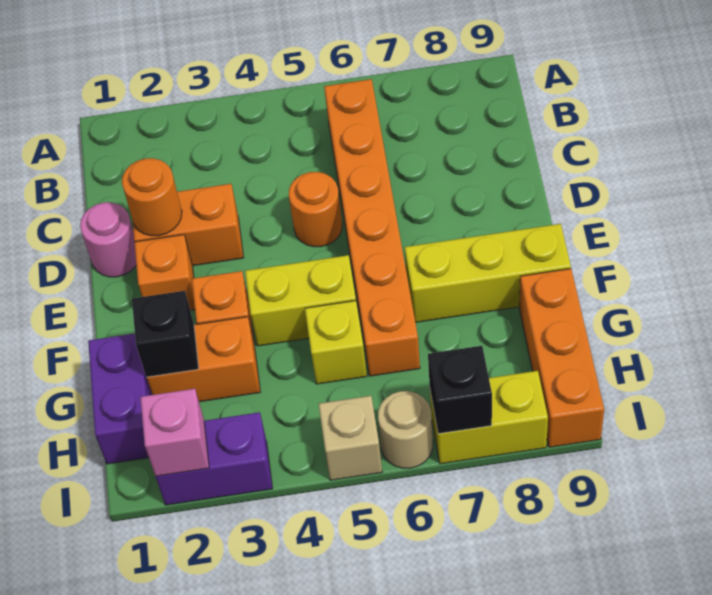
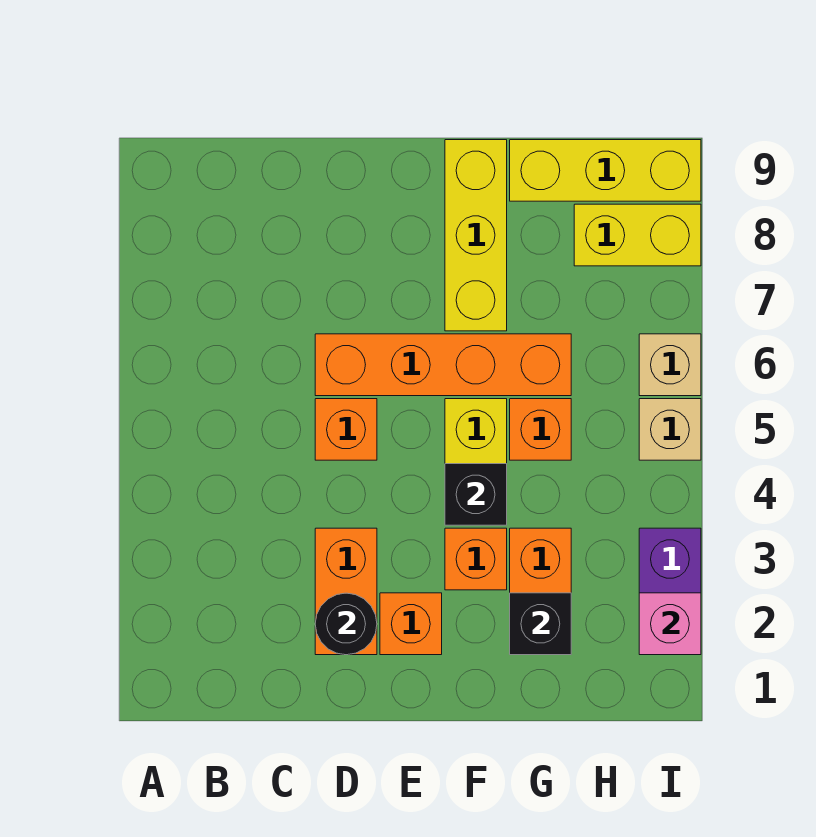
orange brick B6:G6 level 1 -> orange brick D6:G6 level 1
pink round brick D1 level 1 -> none
orange round brick D2 level 2 -> black round brick D2 level 2
orange round brick D5 level 1 -> orange brick D5 level 1
purple brick G1:H1 level 1 -> none
yellow brick G5 level 1 -> orange brick G5 level 1
orange brick G9:I9 level 1 -> yellow brick G9:I9 level 1
tan round brick I6 level 1 -> tan brick I6 level 1
yellow brick I7:I8 level 1 -> yellow brick H8:I8 level 1
black brick I7 level 2 -> black brick F4 level 2

